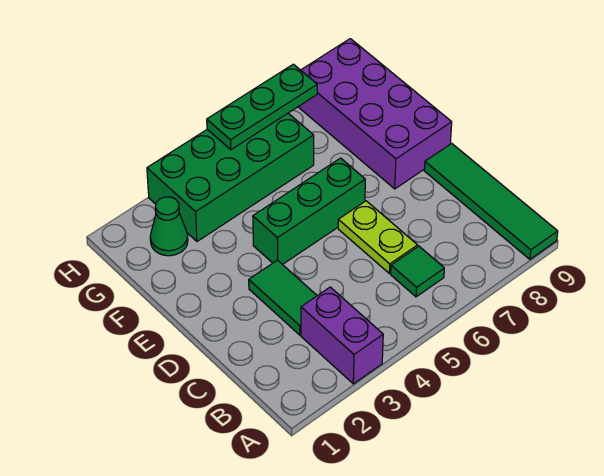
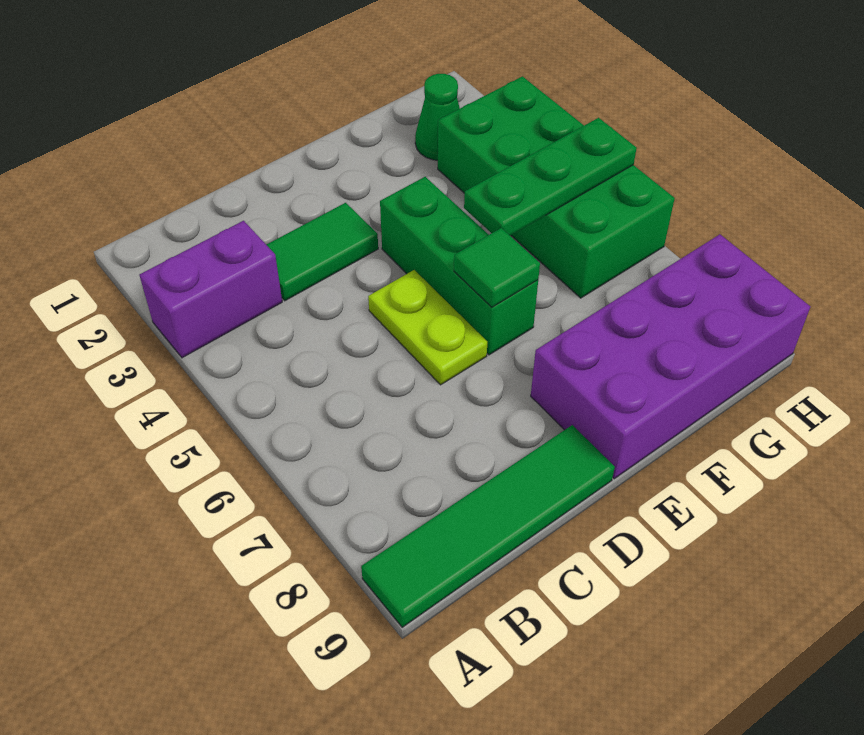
green tile B6 level 1 -> green tile E6 level 2
lime plate C6:D6 level 1 -> lime plate D5:D6 level 1
green plate H5:H7 level 2 -> green plate F5:H5 level 2

